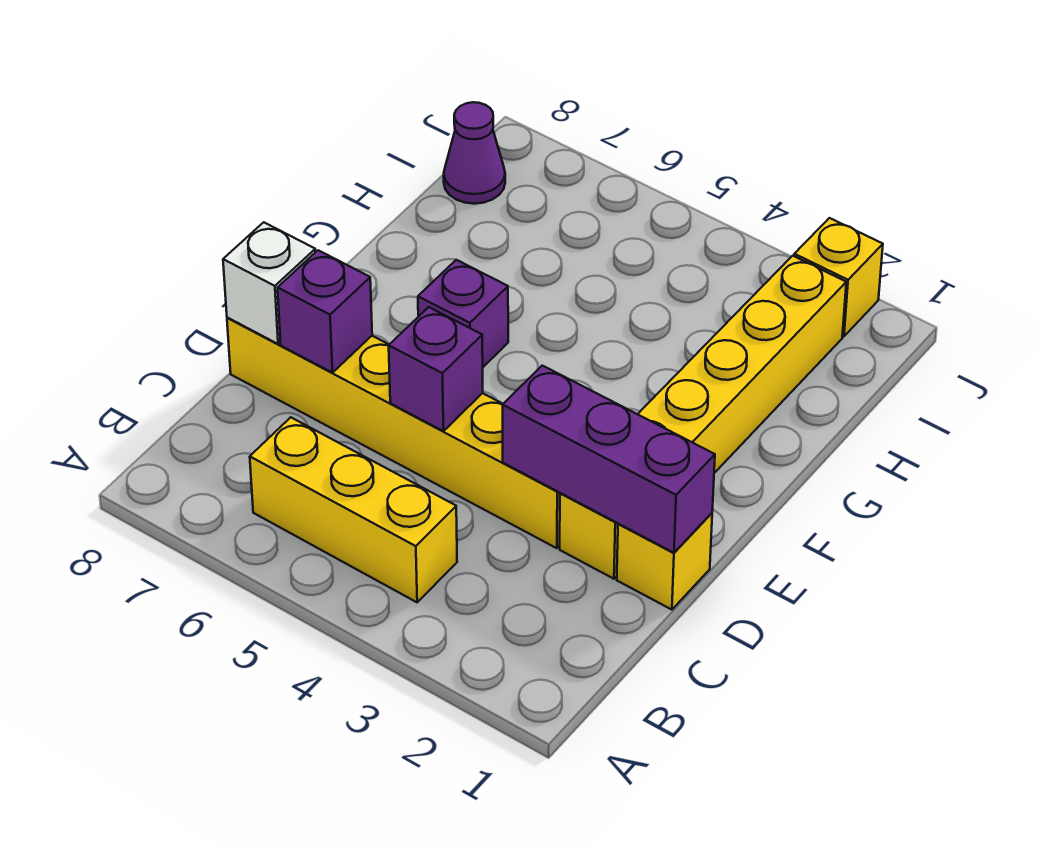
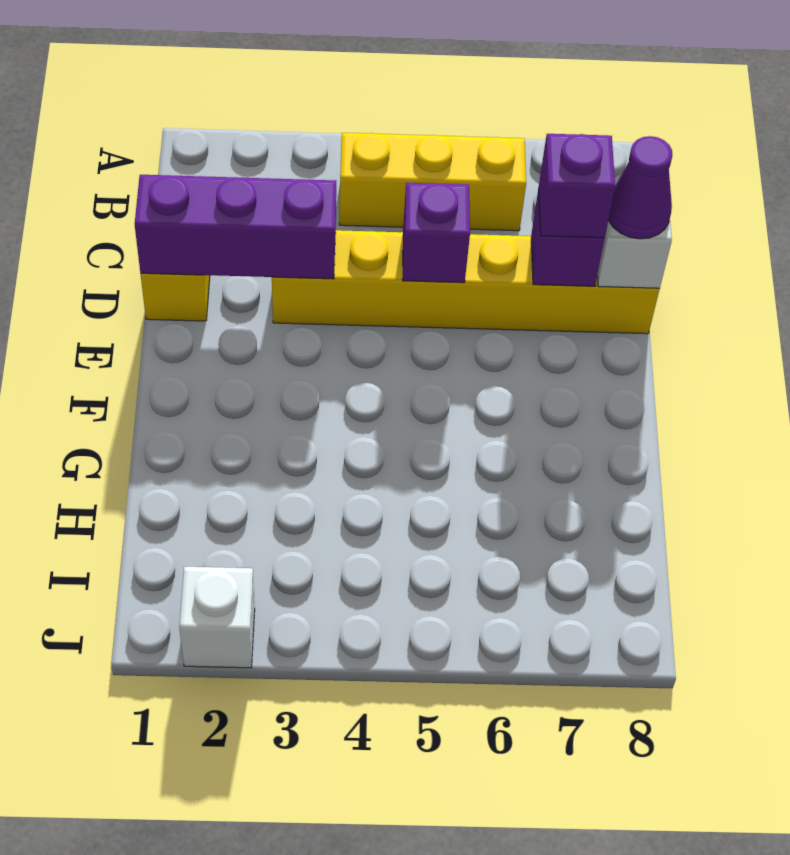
yellow brick D2:I2 level 1 -> none
purple brick F6 level 1 -> purple brick D7 level 3
purple cone I8 level 1 -> purple cone D8 level 3
yellow brick J2 level 1 -> white brick J2 level 1

